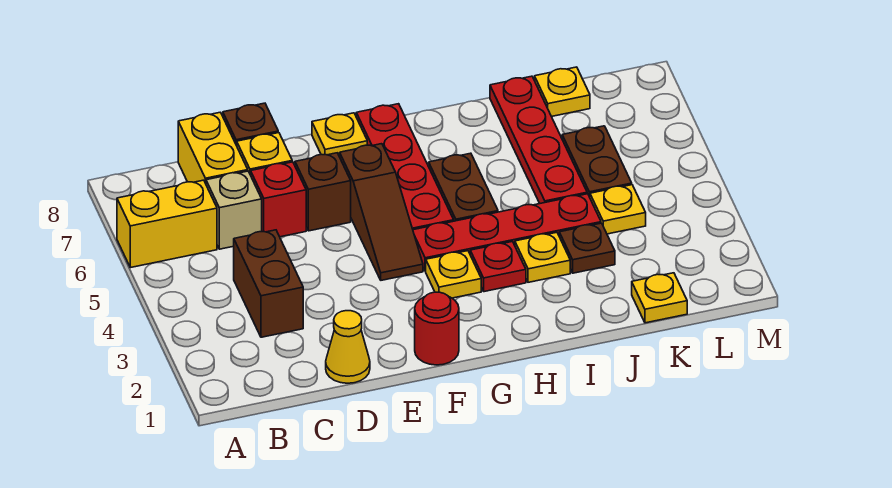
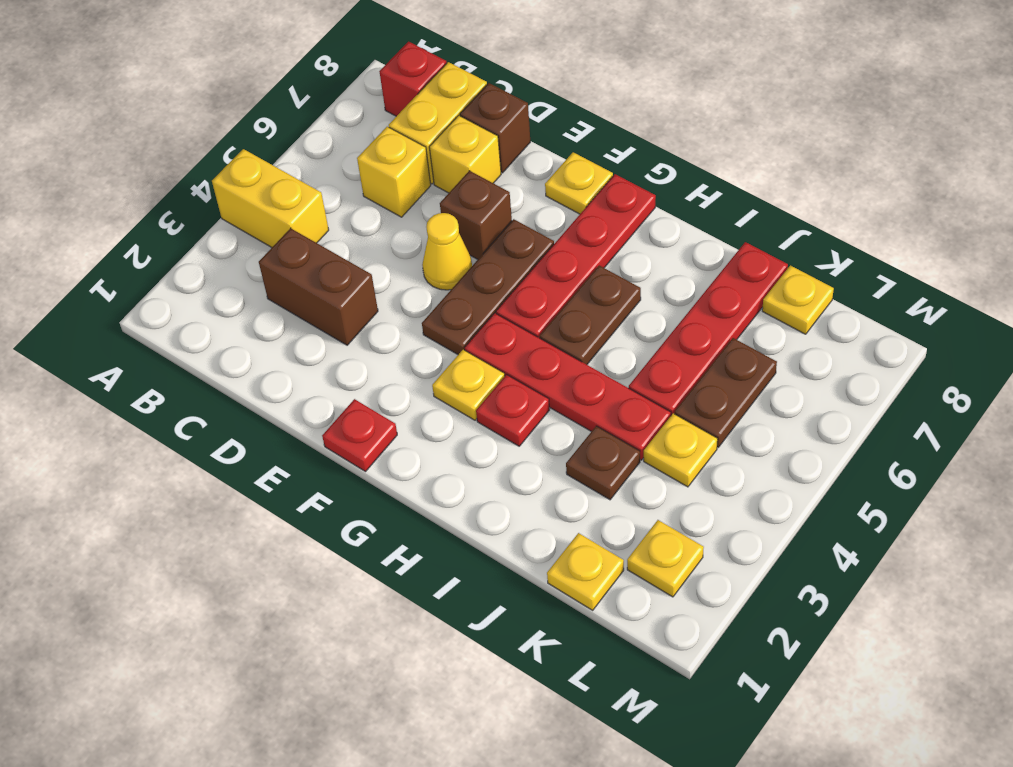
yellow brick A6:B6 level 1 -> yellow brick A4:B4 level 1
brown brick C3:C4 level 1 -> brown brick C3:D3 level 1
tan brick C6 level 1 -> yellow brick C6 level 1
yellow cone D1 level 1 -> yellow cone E5 level 1
red brick D6 level 1 -> red brick B8 level 1
red round brick F1 level 1 -> red plate F1 level 1
brown slope F4:F6 level 1 top 6 -> brown plate F4:F6 level 1
yellow plate I3 level 1 -> yellow plate L2 level 1

